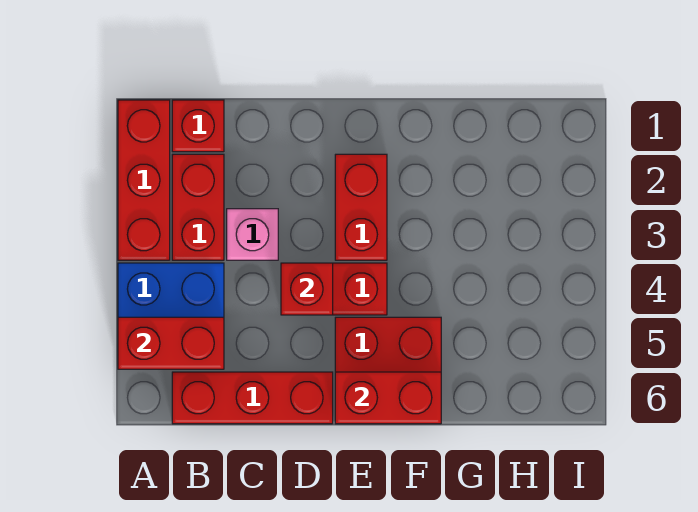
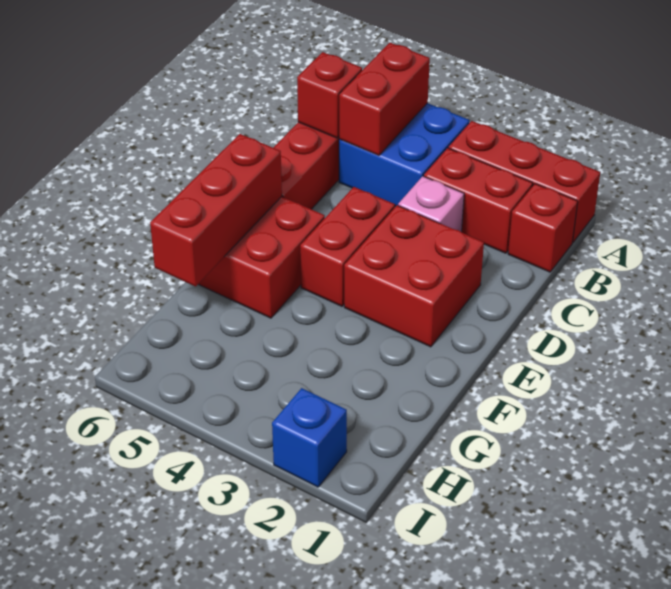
red brick D4 level 2 -> red brick B6 level 2
red brick E2:E3 level 1 -> red brick D2:E3 level 1
red brick E6:F6 level 2 -> red brick E6:G6 level 2
none -> blue brick I2 level 1

